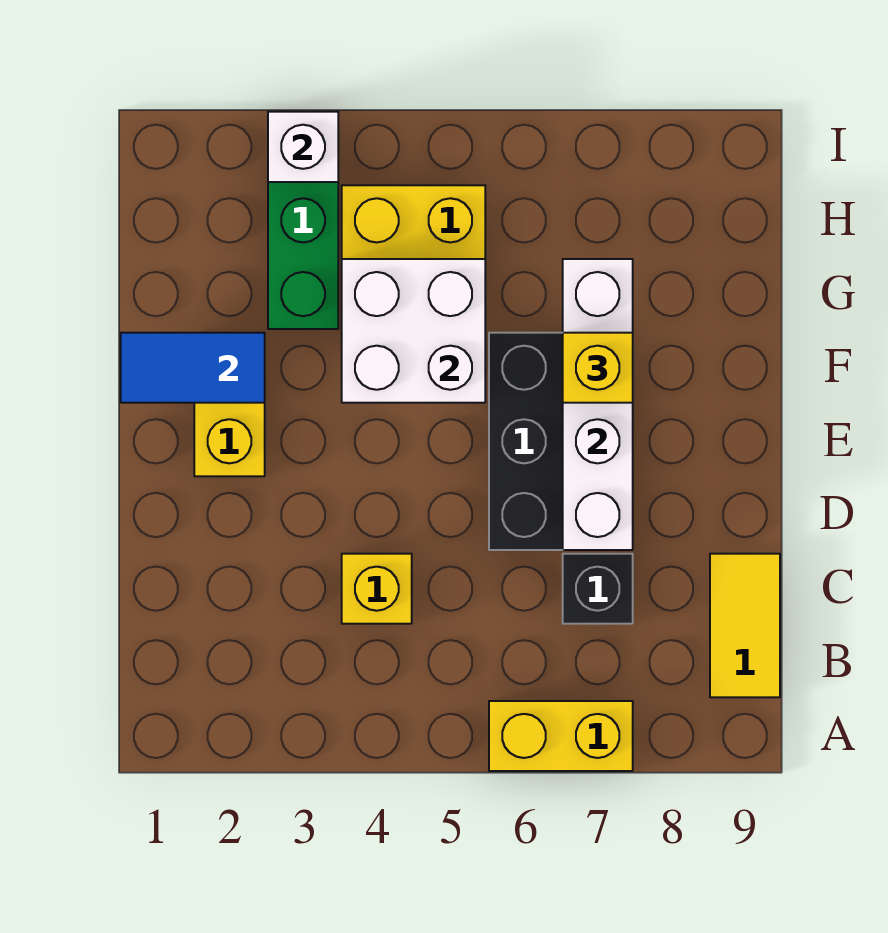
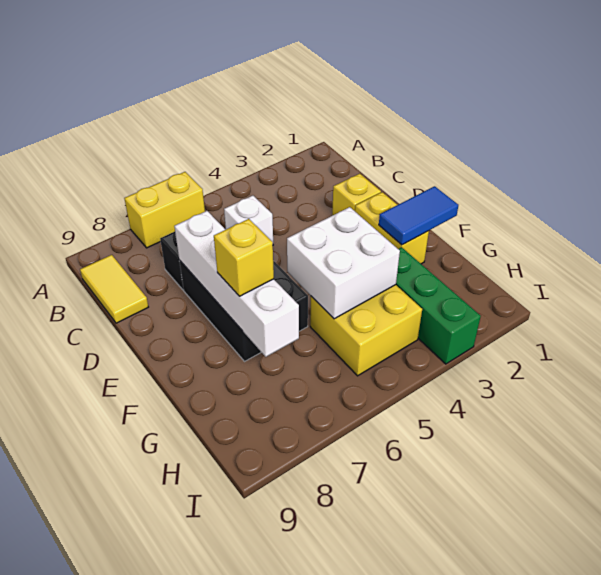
yellow brick C4 level 1 -> yellow brick D2 level 1
white brick I3 level 2 -> white brick C5 level 1

